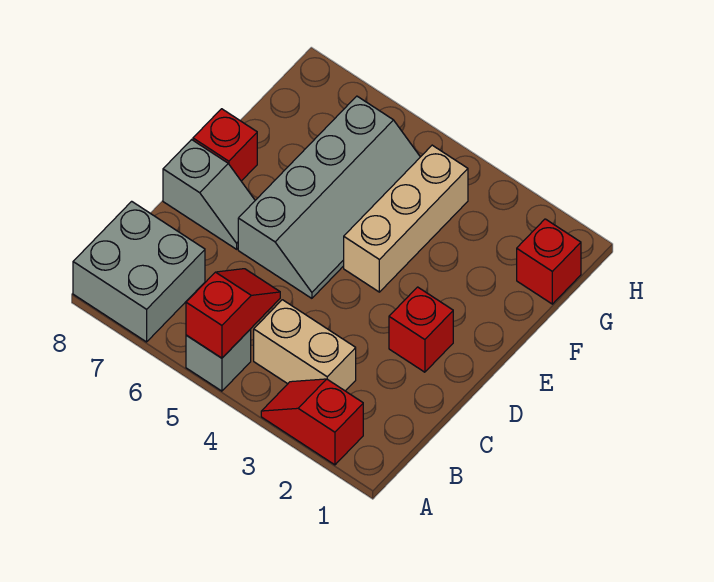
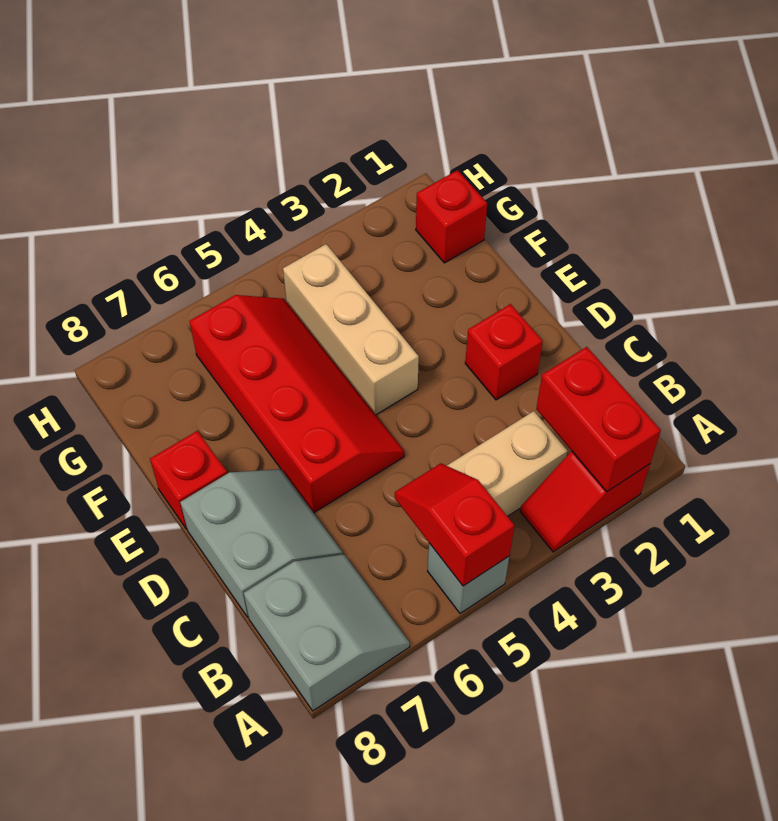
none -> red brick A2:B2 level 2
grey brick A7:B8 level 1 -> grey slope A7:B8 level 1 top 8
grey slope D5:G6 level 1 top 6 -> red slope D5:G6 level 1 top 6
grey slope D7:D8 level 1 top 8 -> grey slope C7:D8 level 1 top 8

